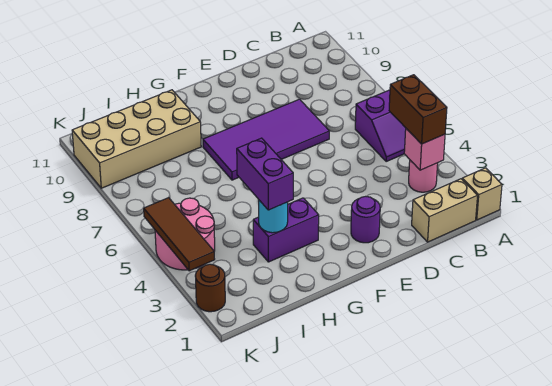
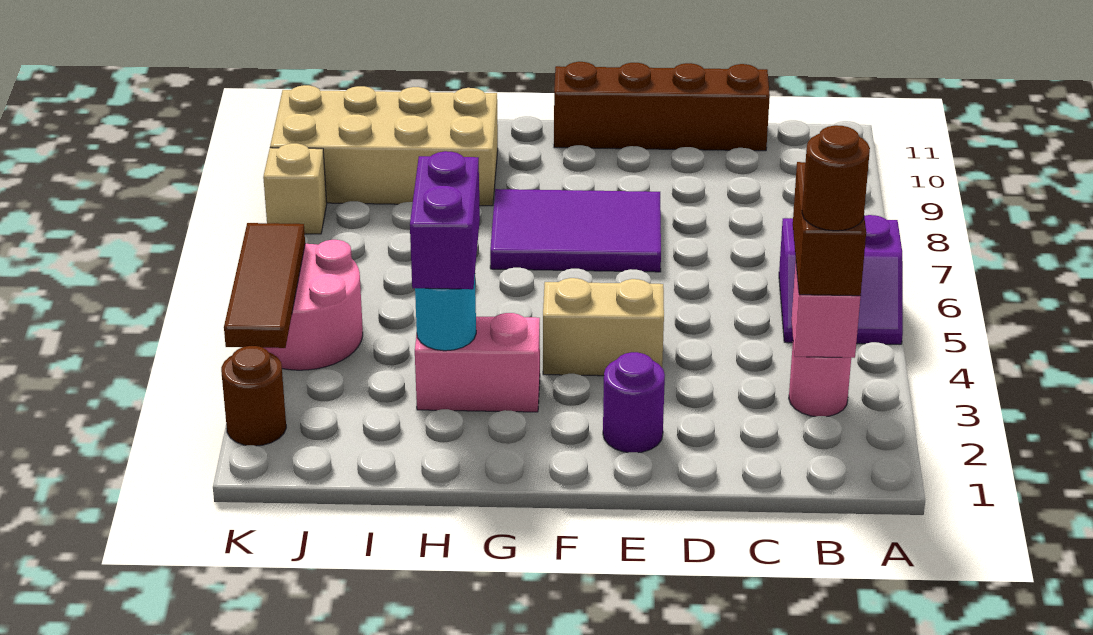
tan brick A1 level 1 -> tan brick K8 level 1
tan brick B1:C1 level 1 -> tan brick E4:F4 level 1
none -> brown round brick B3 level 4
none -> brown brick C11:F11 level 1
purple tile D7:G8 level 1 -> purple tile E7:G8 level 1
purple brick G3:H3 level 1 -> pink brick G3:H3 level 1

